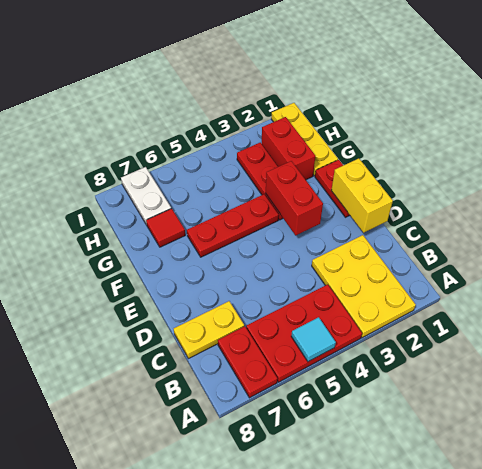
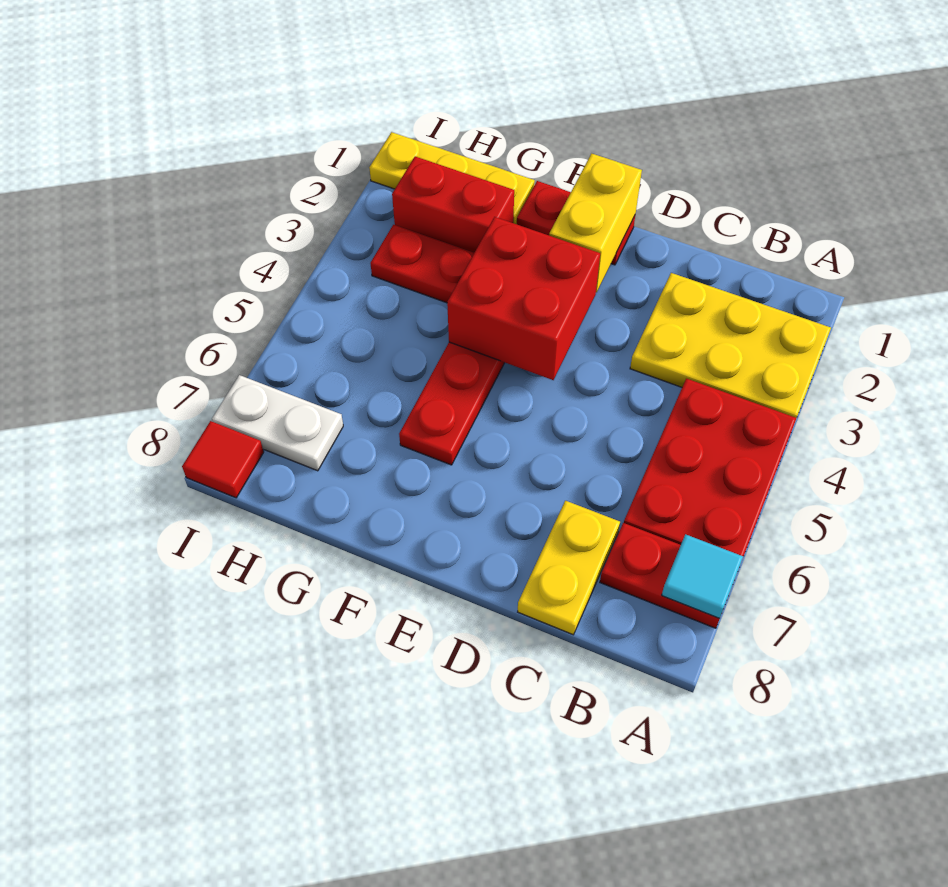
cyan tile A5 level 2 -> cyan tile A7 level 2
yellow brick D1:E1 level 2 -> yellow brick E1:E2 level 2
red brick E3:F3 level 2 -> red brick E3:F4 level 2
red tile G7 level 1 -> red tile I8 level 1

